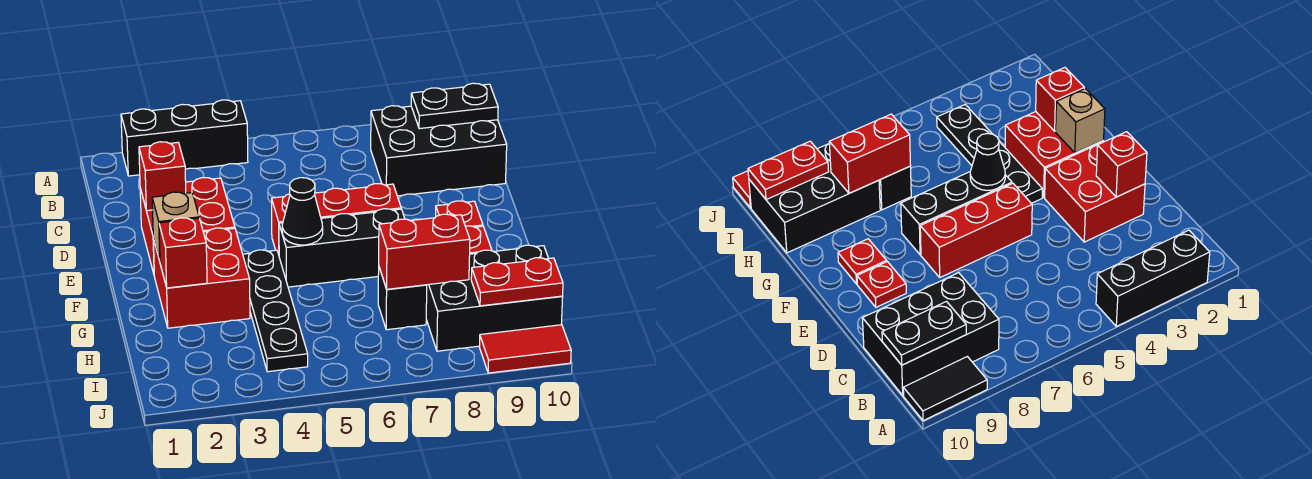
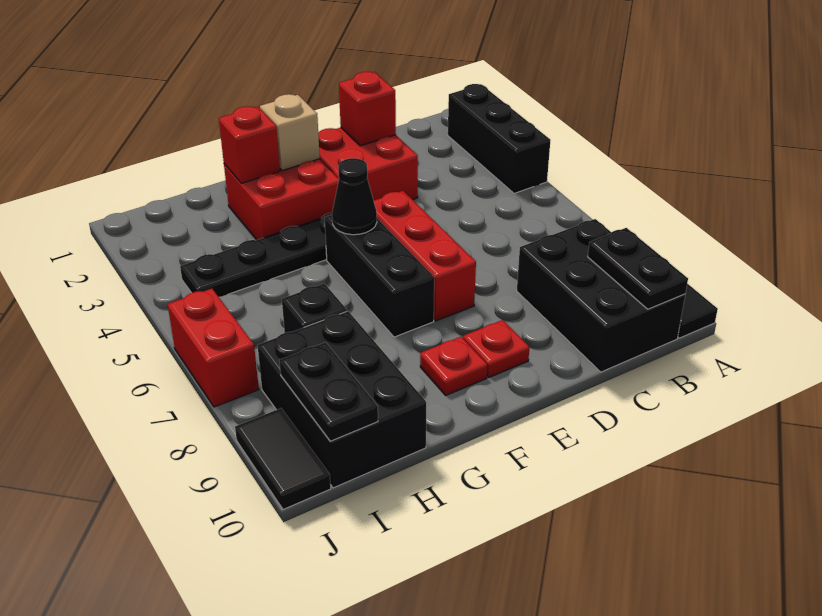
red brick H7:H8 level 2 -> red brick J6:J7 level 1
red plate I9:I10 level 2 -> black plate I9:I10 level 2
red tile J9:J10 level 1 -> black tile J9:J10 level 1

